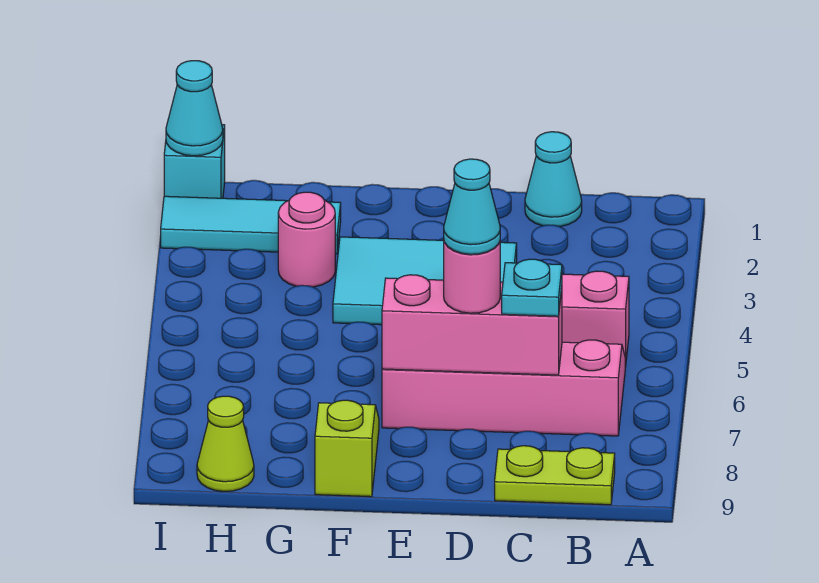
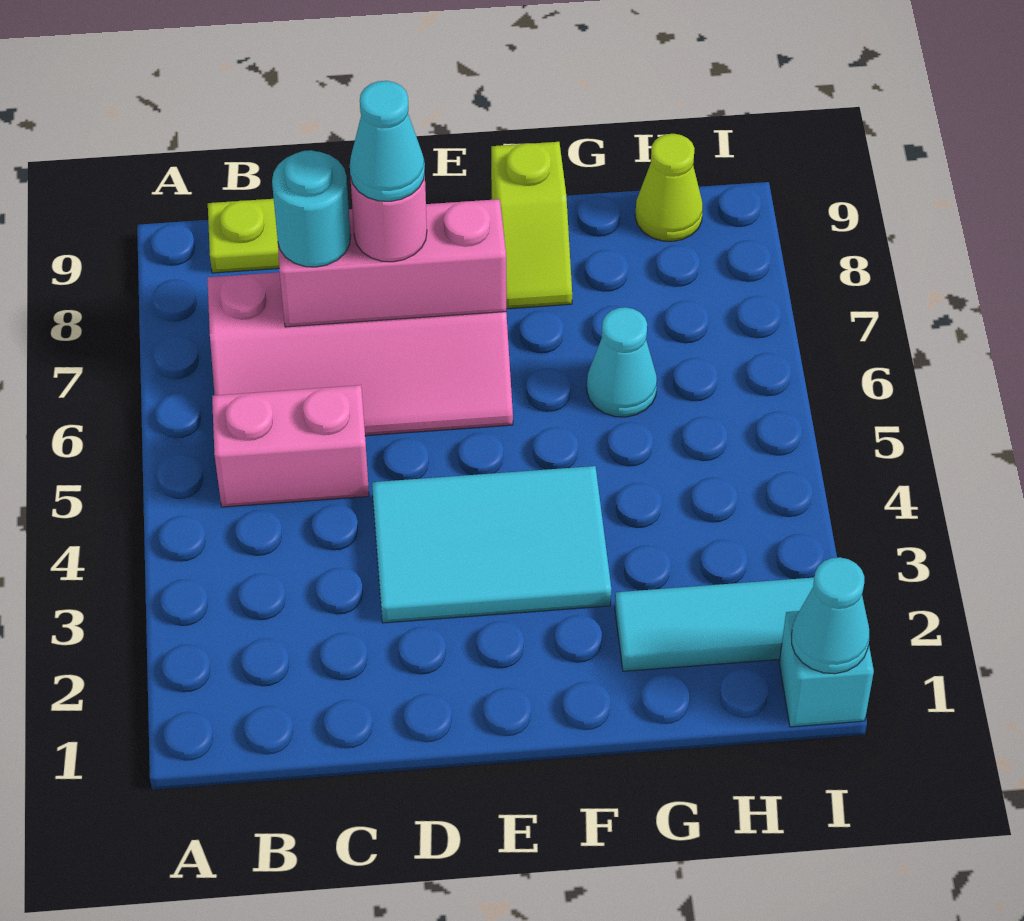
cyan cone C1 level 1 -> cyan cone G6 level 1
cyan plate C7 level 3 -> cyan round brick C7 level 3
pink round brick G3 level 1 -> none

